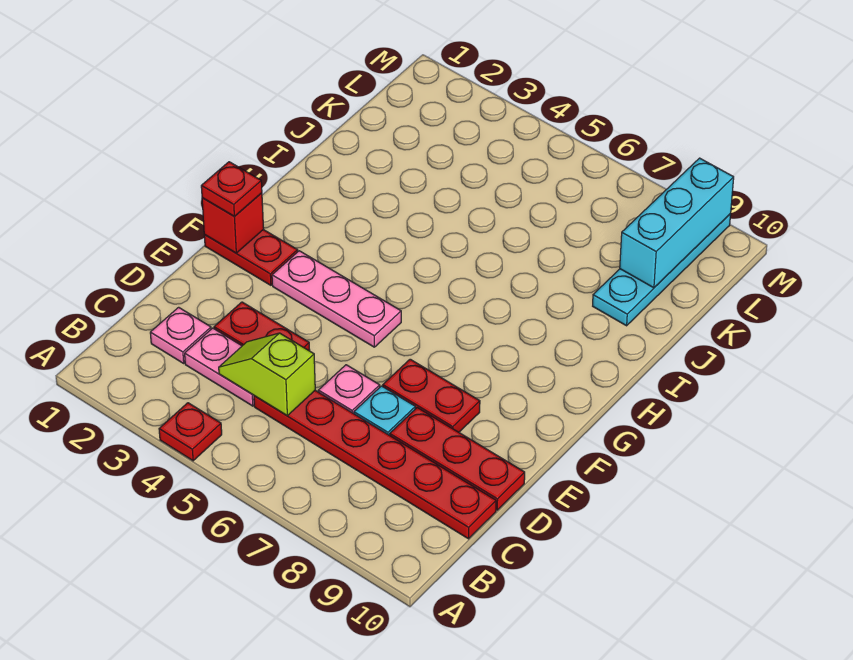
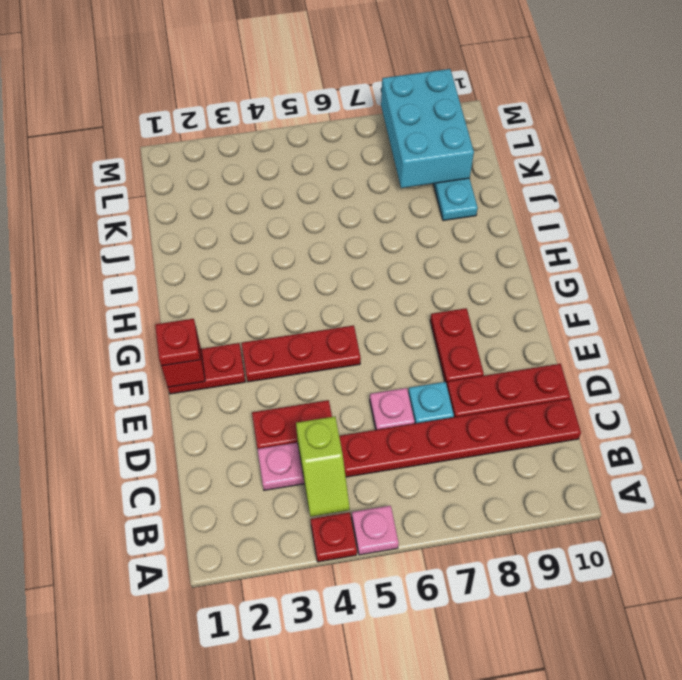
pink plate C2 level 1 -> pink plate A5 level 1
lime slope C4:C5 level 2 top 5 -> lime slope B4:C4 level 2 top C
red plate E7:E8 level 1 -> red plate E8:F8 level 1
pink plate F3:F5 level 1 -> red plate F3:F5 level 1
cyan brick K9:M9 level 2 -> cyan brick K8:M9 level 2

